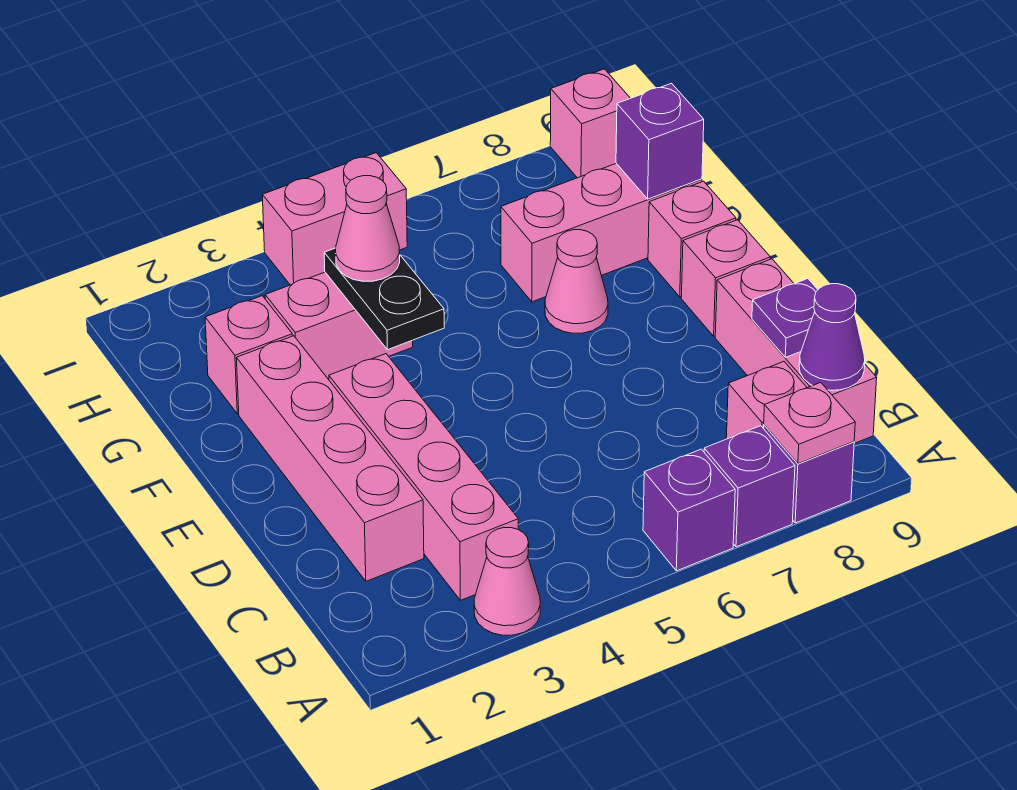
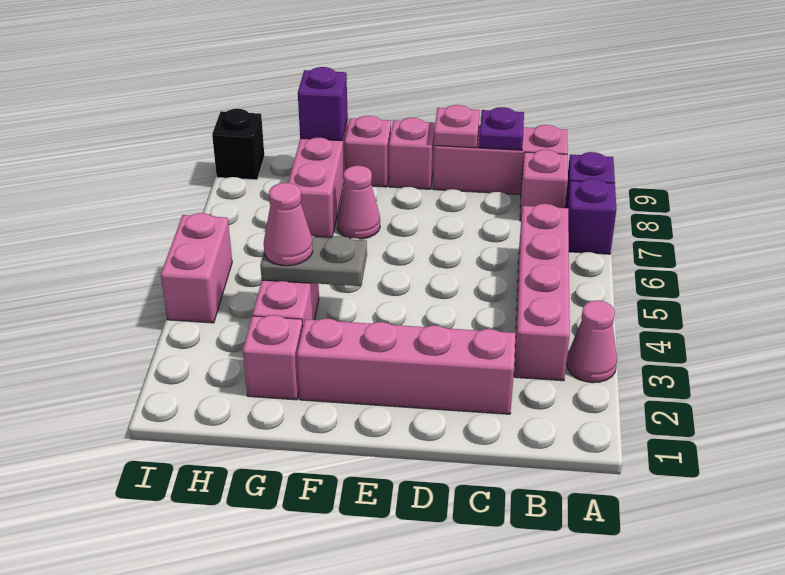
purple brick A6 level 1 -> none
pink plate A8 level 2 -> pink plate D9 level 2
pink brick B3:E3 level 1 -> pink brick B3:B6 level 1
purple cone B9 level 2 -> none
black plate F4:G4 level 2 -> grey plate F4:G4 level 2
pink brick I9 level 1 -> black brick I9 level 1

